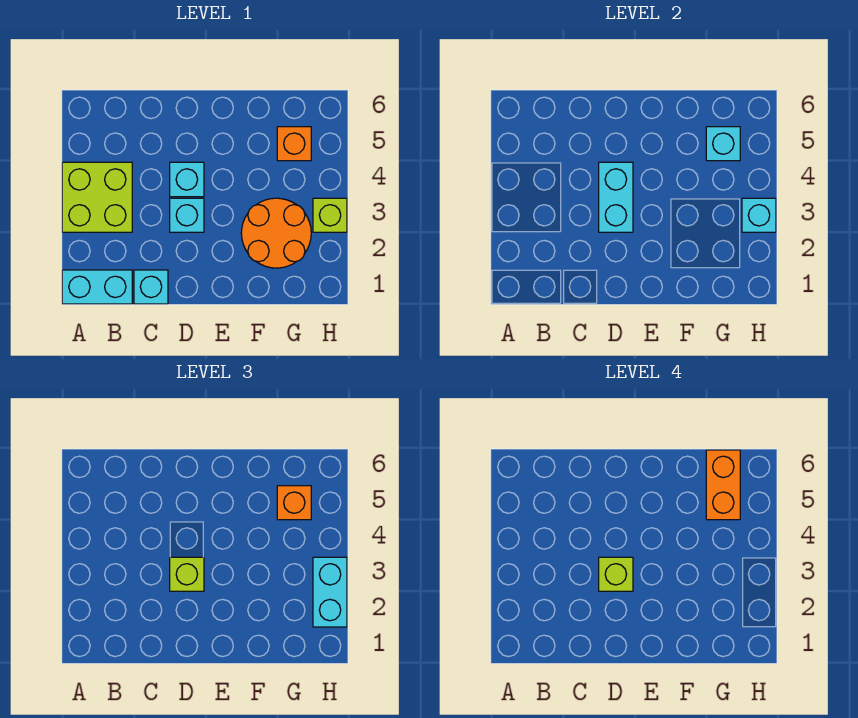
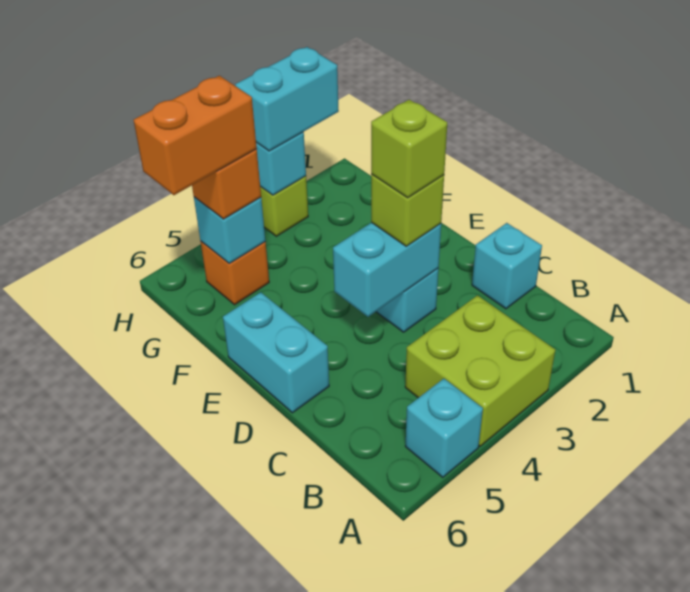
cyan brick A1:B1 level 1 -> cyan brick D6:E6 level 1
cyan brick D4 level 1 -> cyan brick A5 level 1
orange round brick F2:G3 level 1 -> none

